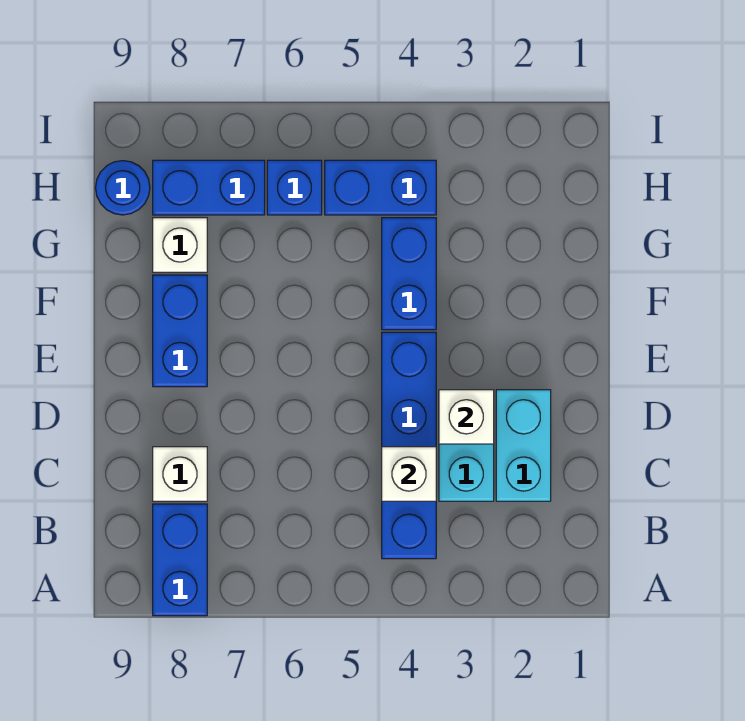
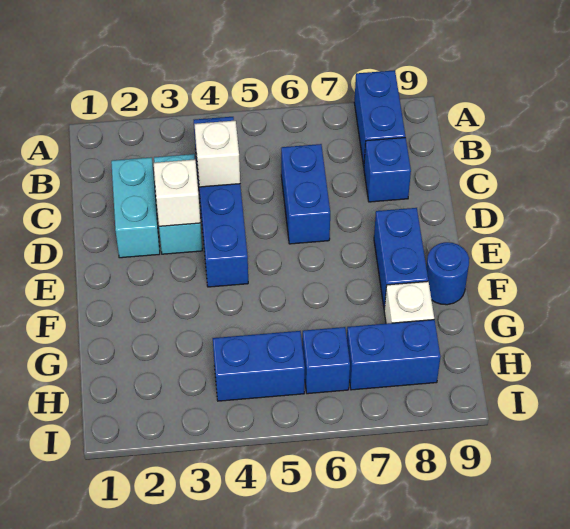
white brick C8 level 1 -> blue brick C8 level 1
blue brick F4:G4 level 1 -> blue brick C6:D6 level 1
blue round brick H9 level 1 -> blue round brick F9 level 1

